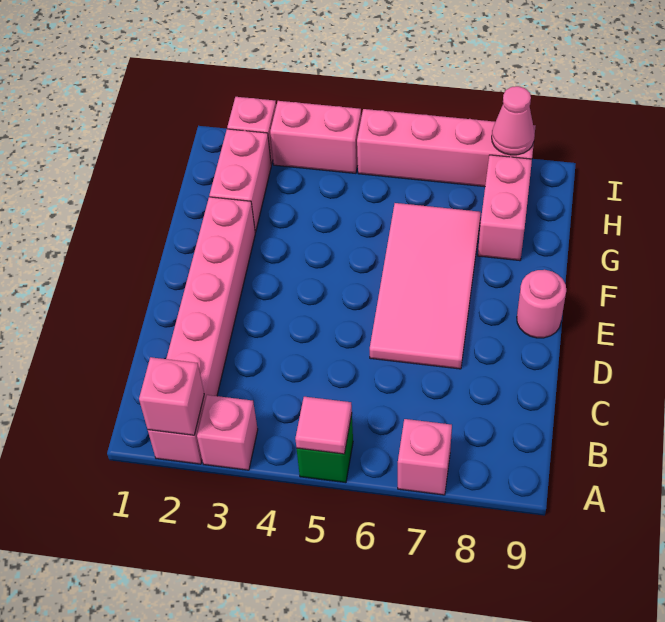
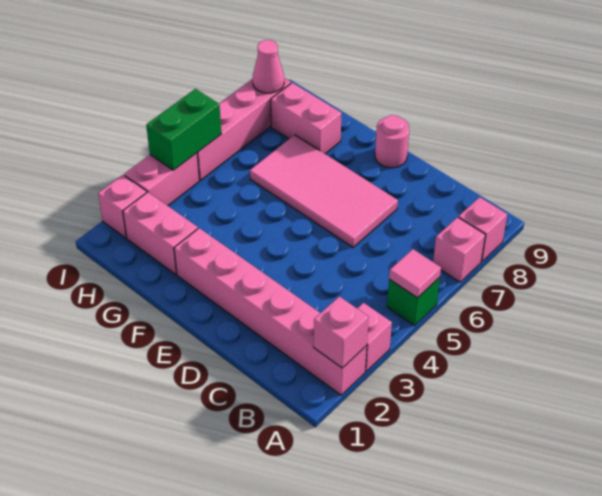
none -> pink brick A8 level 1
none -> green brick I4:I5 level 2

